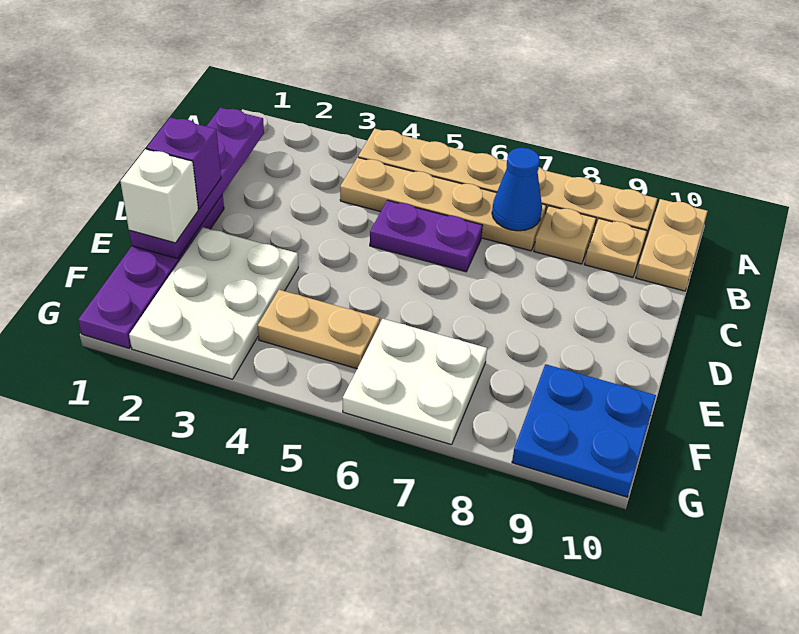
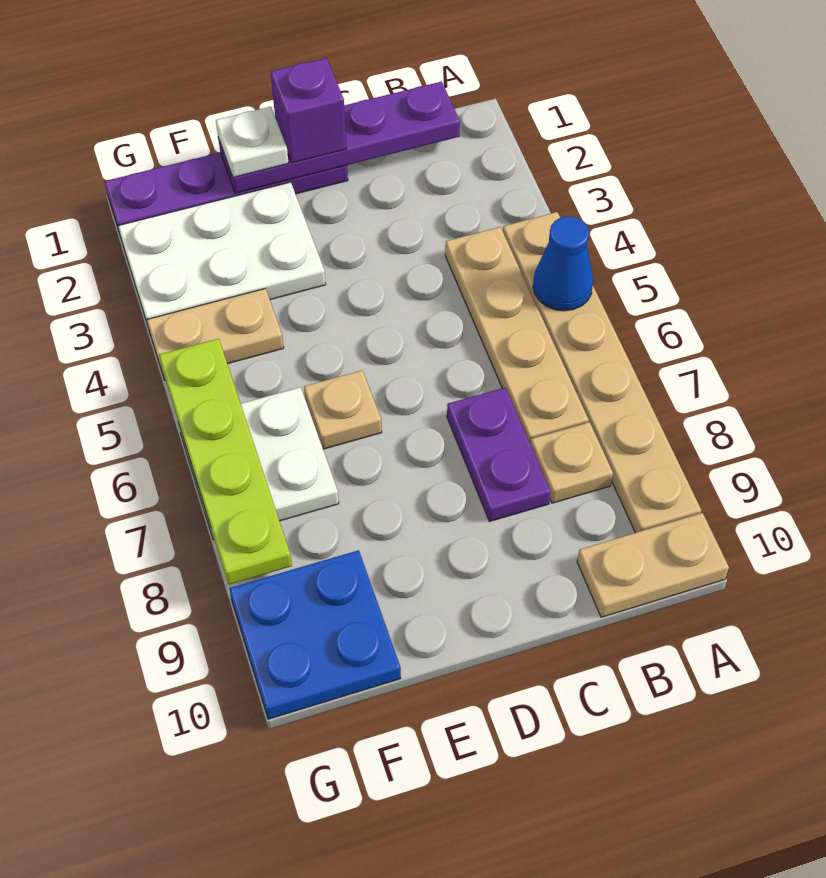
blue cone B7 level 2 -> blue cone A5 level 2
tan plate B9 level 1 -> tan plate E6 level 1
purple plate C5:C6 level 1 -> purple plate C7:C8 level 1
white brick E1 level 3 -> white plate E1 level 3
tan plate F4:F5 level 1 -> tan plate F4:G4 level 1
none -> lime plate G5:G8 level 2

